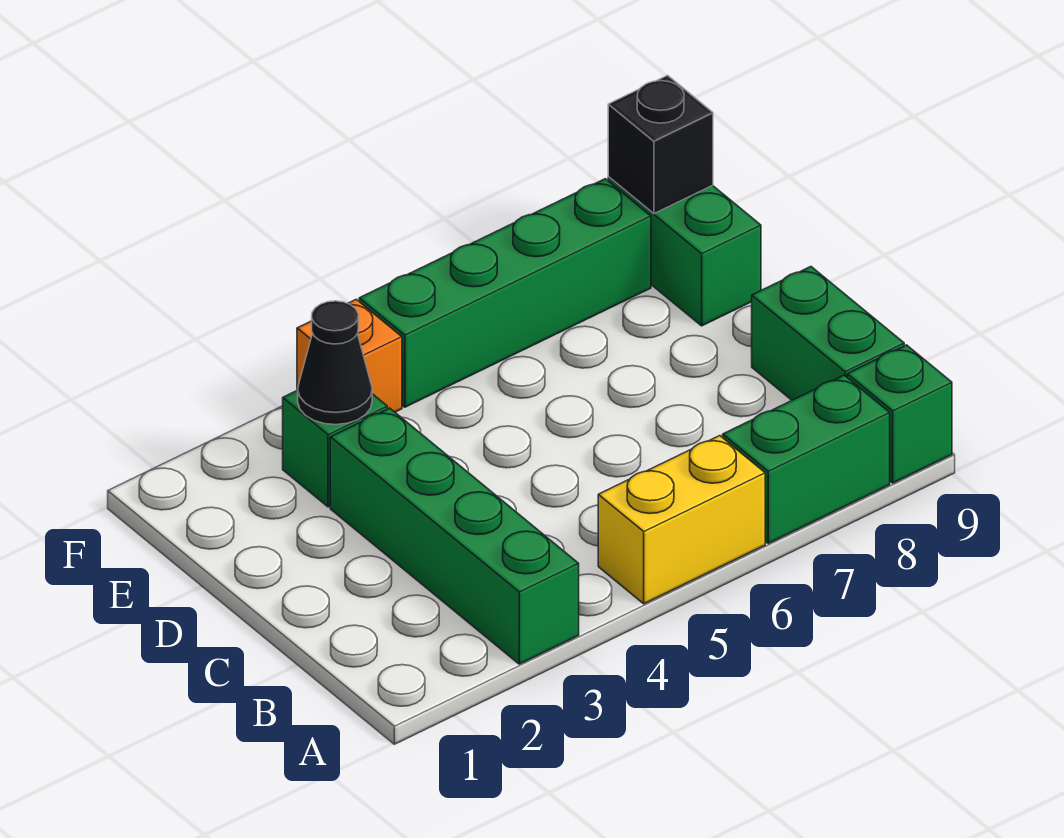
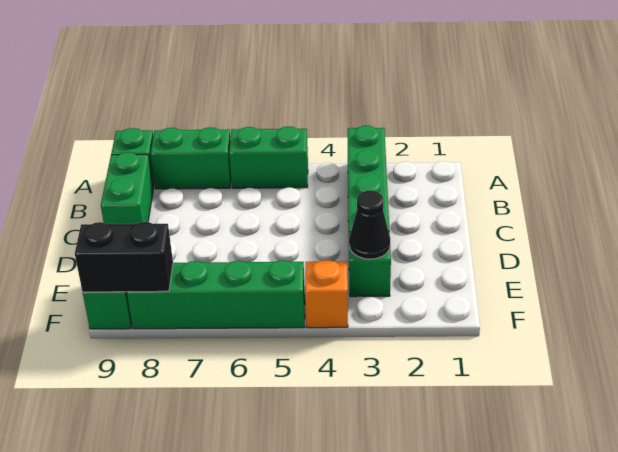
yellow brick A5:A6 level 1 -> green brick A5:A6 level 1
black brick F9 level 2 -> black brick F8:F9 level 2

